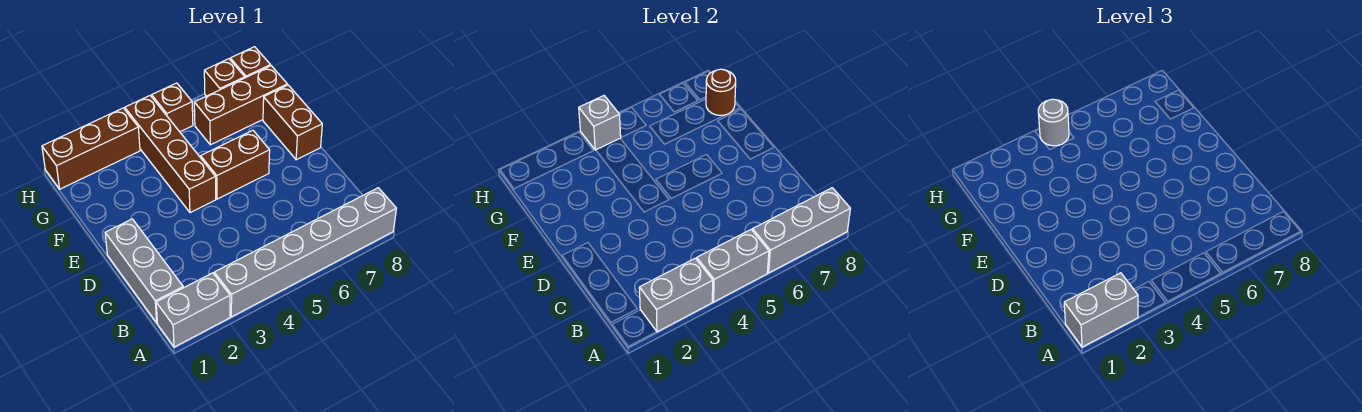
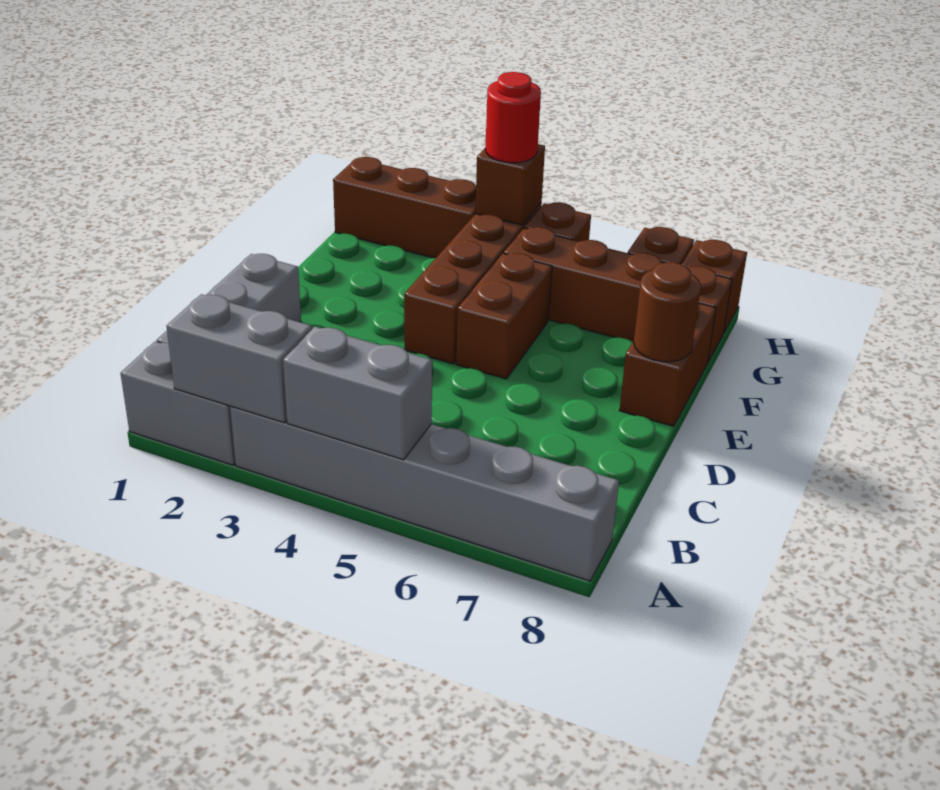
grey brick A1:A2 level 3 -> none
grey brick A6:A8 level 2 -> none
brown brick E5:E6 level 1 -> brown brick E5:F5 level 1
brown brick G6:G8 level 1 -> brown brick G5:G8 level 1
brown round brick G8 level 2 -> brown round brick E8 level 2
grey brick H4 level 2 -> brown brick H4 level 2
grey round brick H4 level 3 -> red round brick H4 level 3

